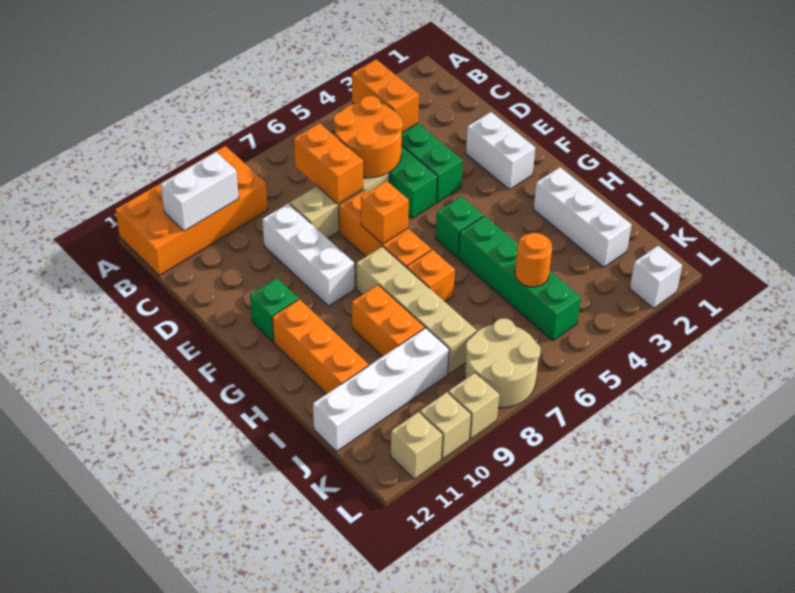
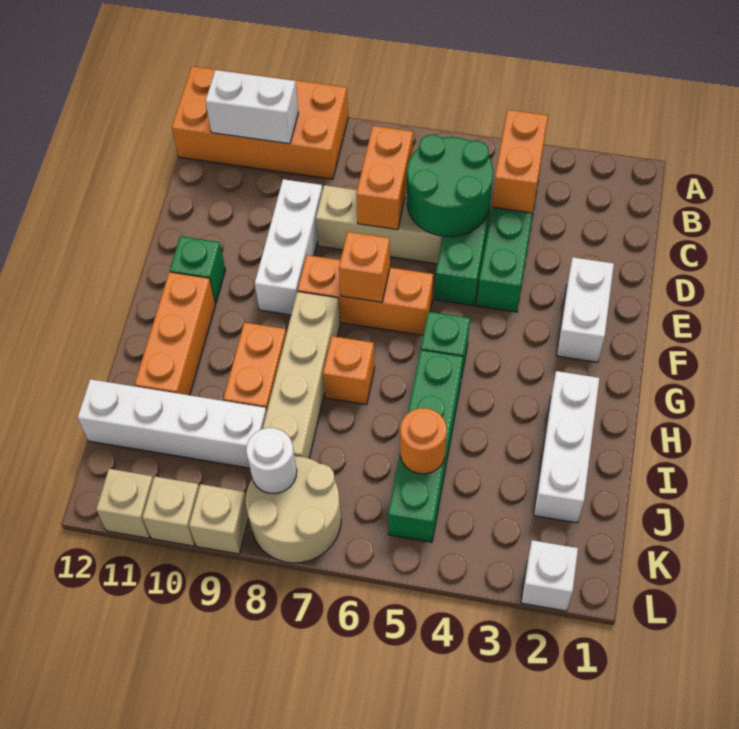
orange round brick C5:D6 level 2 -> green round brick C5:D6 level 2
orange brick E7:G7 level 1 -> orange brick F6:F8 level 1
none -> white round brick K8 level 2

